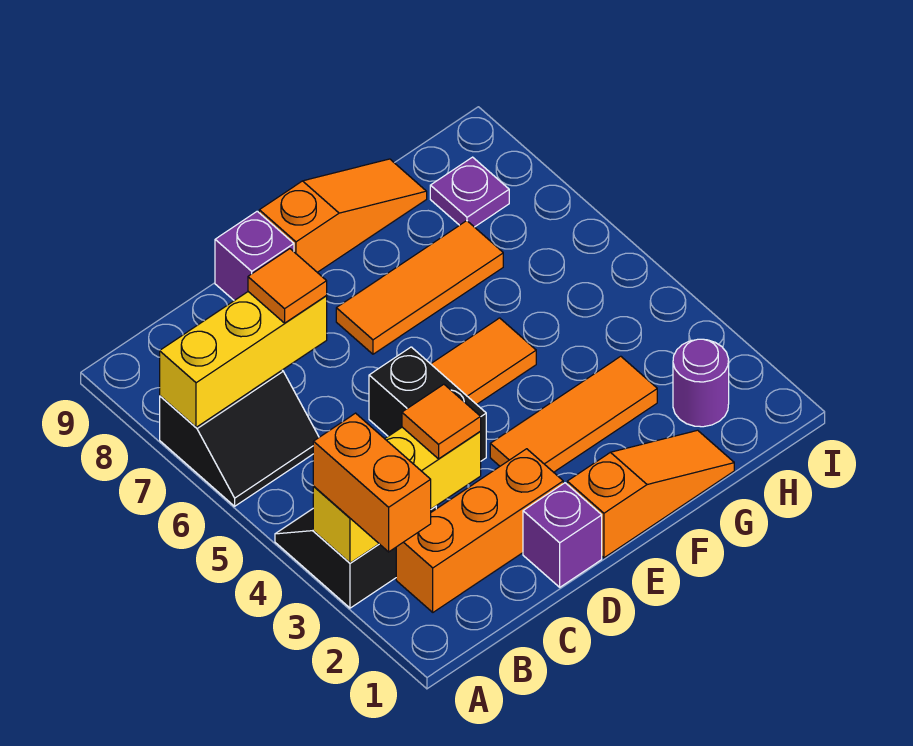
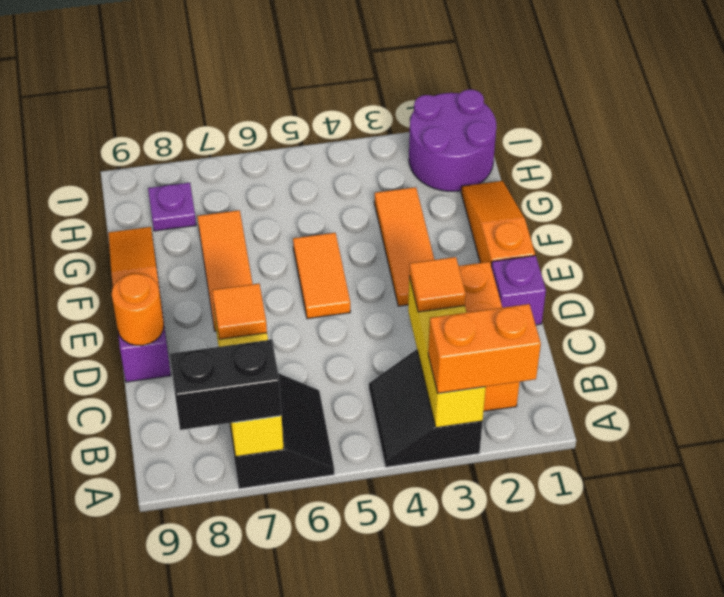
black brick D4:D5 level 1 -> black brick A7:A8 level 3
none -> orange round brick D9 level 2
purple round brick H2 level 1 -> purple round brick H1:I2 level 1

